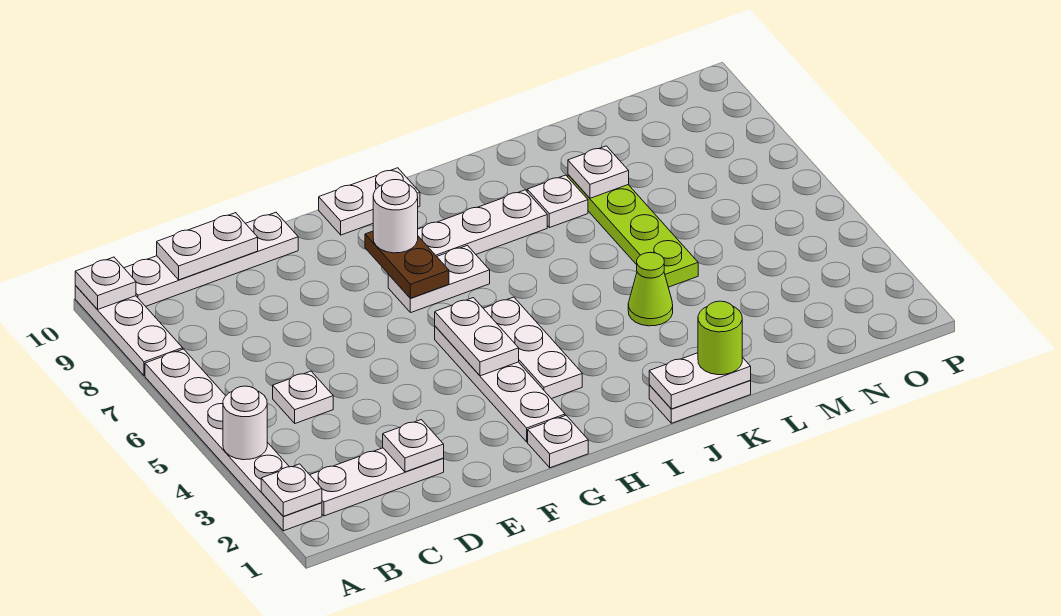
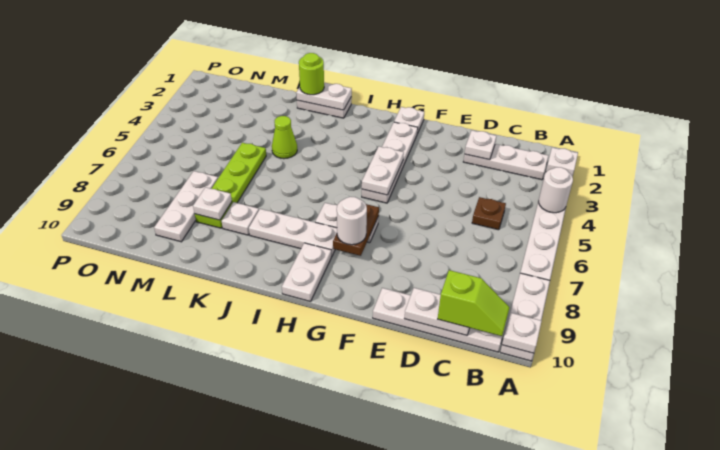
none -> lime slope B10:C10 level 3 top C
white plate C5 level 1 -> brown plate C5 level 1
white plate G10:H10 level 1 -> white plate H9:H10 level 1
white plate H3:H5 level 1 -> white plate M7:M9 level 1

